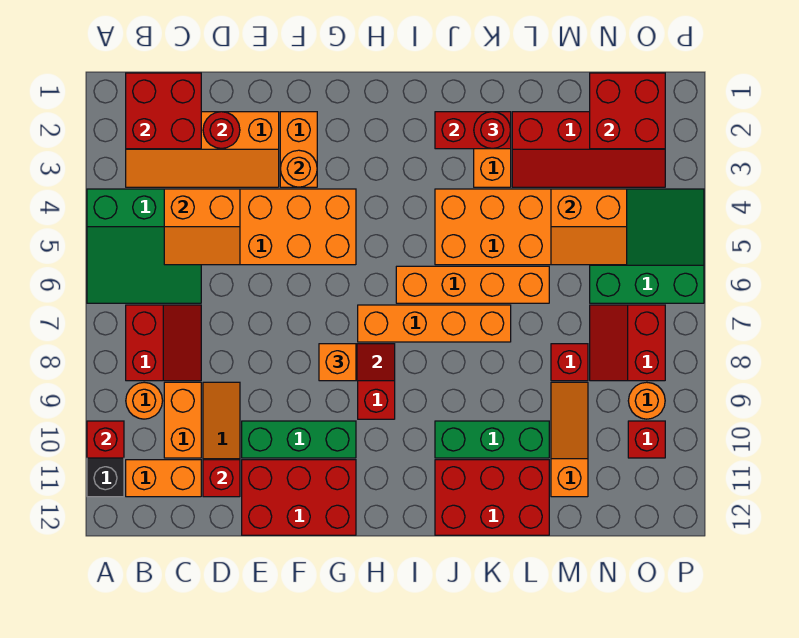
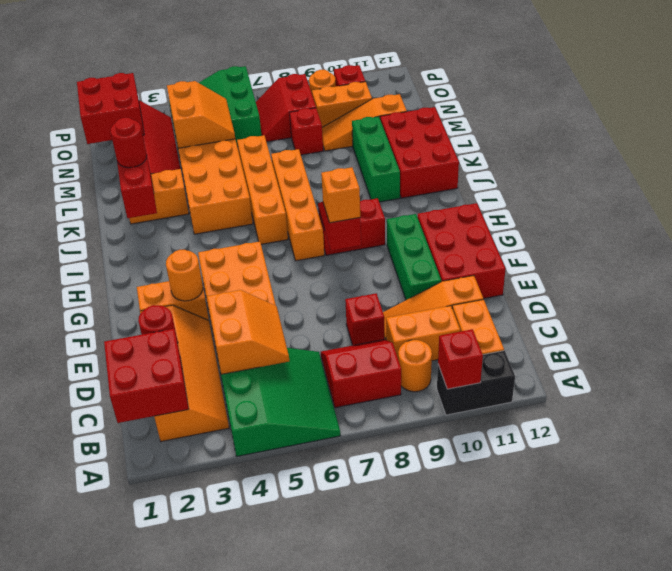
red brick D11 level 2 -> red brick D8 level 1
red slope N7:O8 level 1 top O -> red slope N7:O8 level 1 top 8
none -> orange brick N9:N10 level 1

